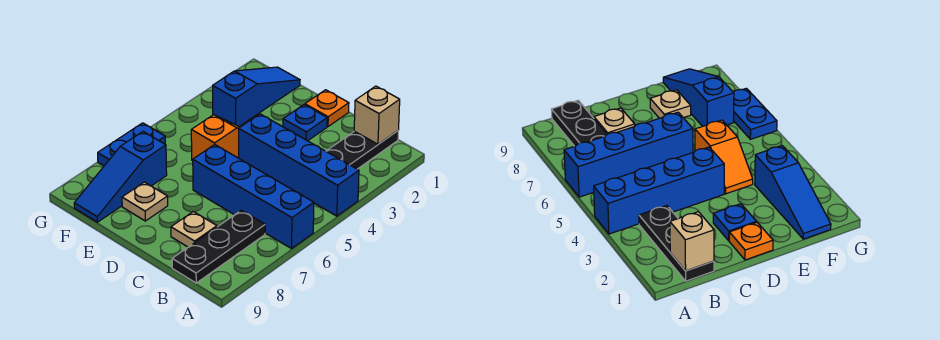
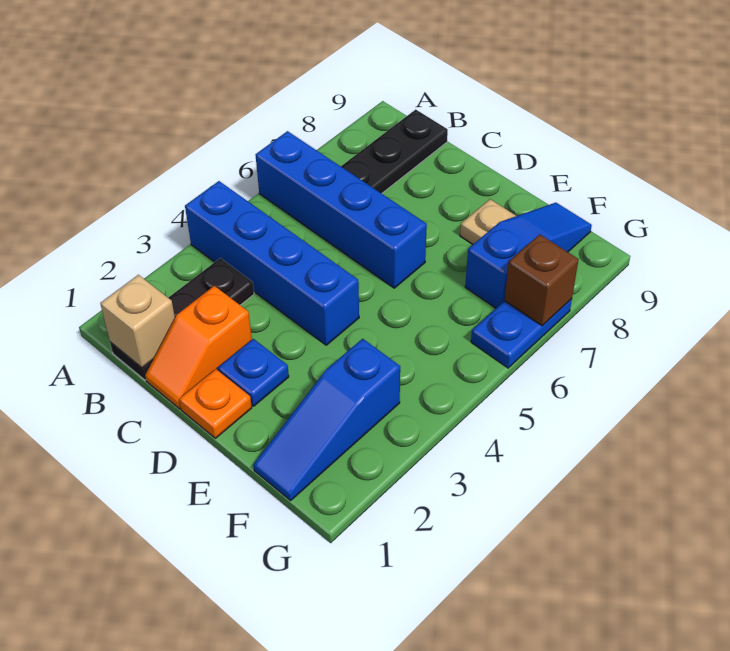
tan plate C8 level 1 -> none
orange slope E4:E5 level 1 top 5 -> orange slope C1:C2 level 1 top 2
none -> brown brick G7 level 2

